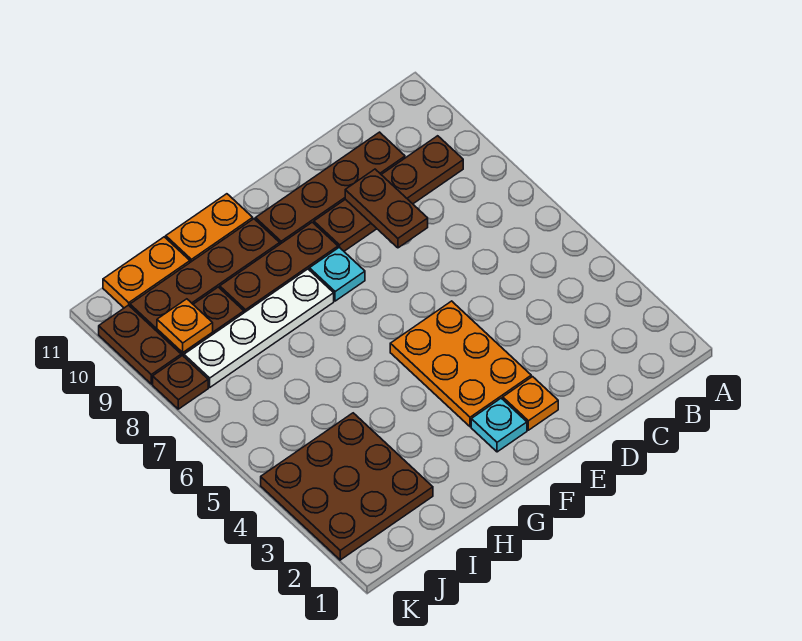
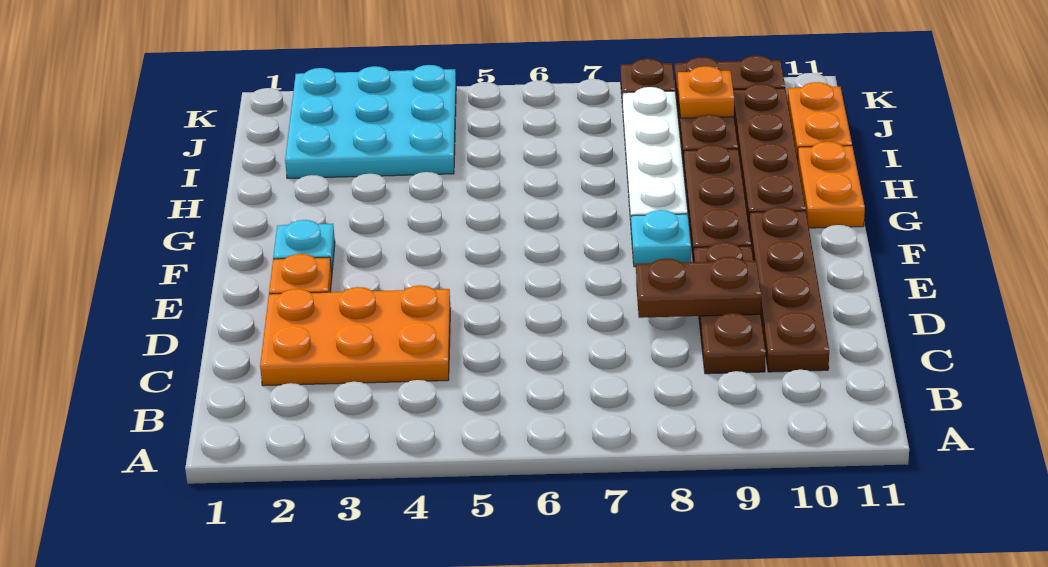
brown plate B9:E9 level 1 -> brown plate C9:E9 level 1
orange plate E3:F5 level 1 -> orange plate C2:D4 level 1
brown plate I2:K4 level 1 -> cyan plate I2:K4 level 1

